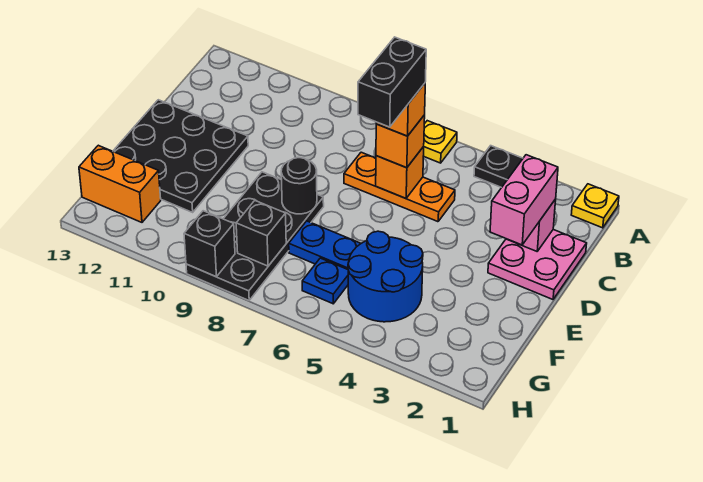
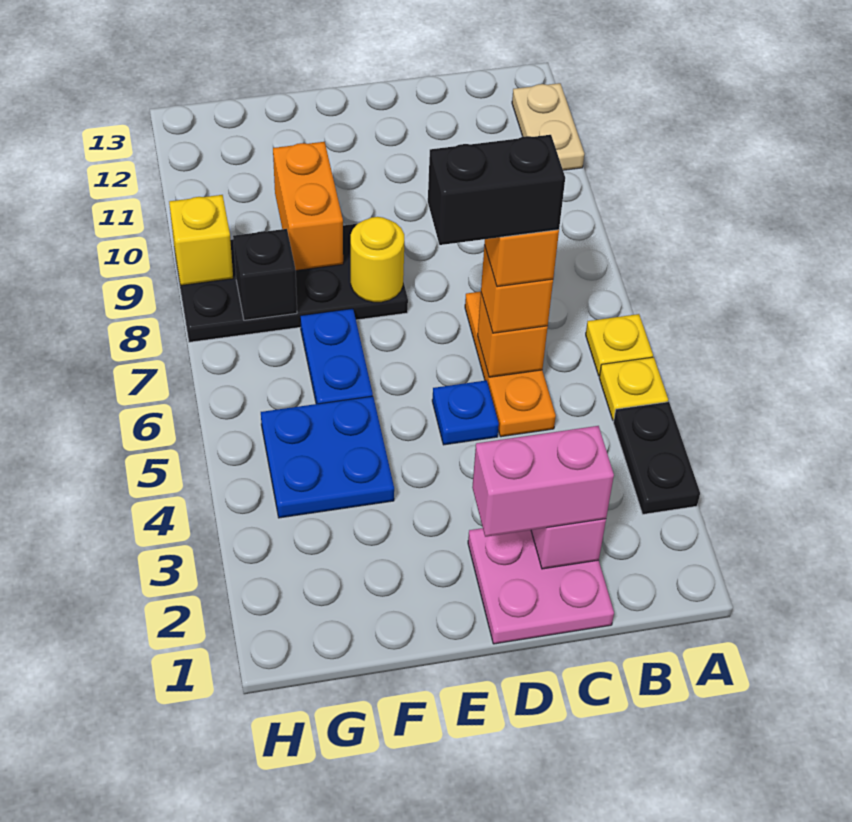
yellow plate A1 level 1 -> yellow plate A5 level 1
none -> tan plate A11:A12 level 1
black plate D11:F13 level 1 -> none
black round brick E8 level 2 -> yellow round brick E8 level 2
blue round brick F4:G5 level 1 -> blue plate F4:G5 level 1
blue plate G6 level 1 -> blue plate D5 level 1
orange brick G12:G13 level 1 -> orange brick F9:F10 level 2
black brick H9 level 2 -> yellow brick H9 level 2

